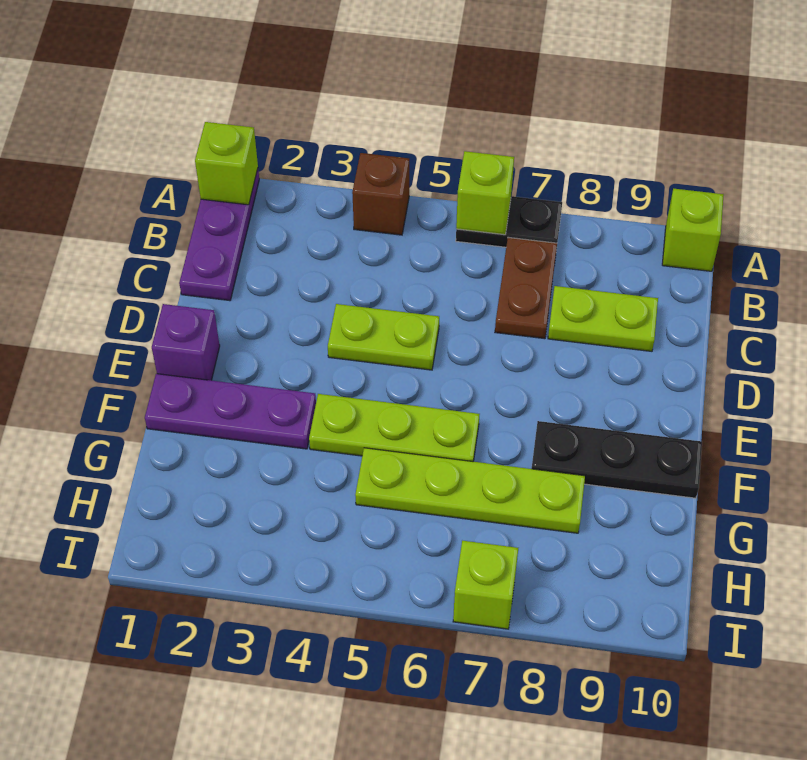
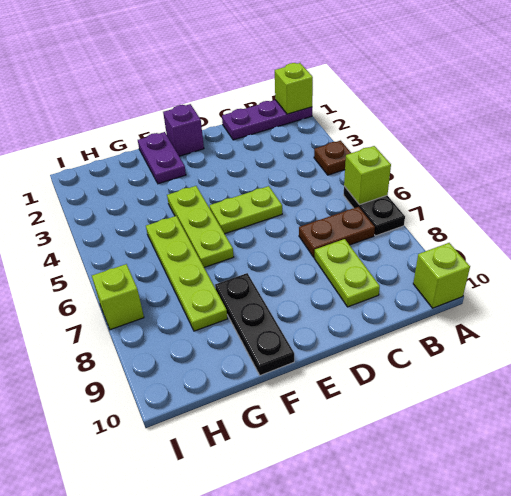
brown brick A4 level 1 -> brown plate A4 level 1
lime plate D4:D5 level 1 -> lime plate D5:E5 level 1
purple plate F1:F3 level 1 -> purple plate F1:F2 level 1

